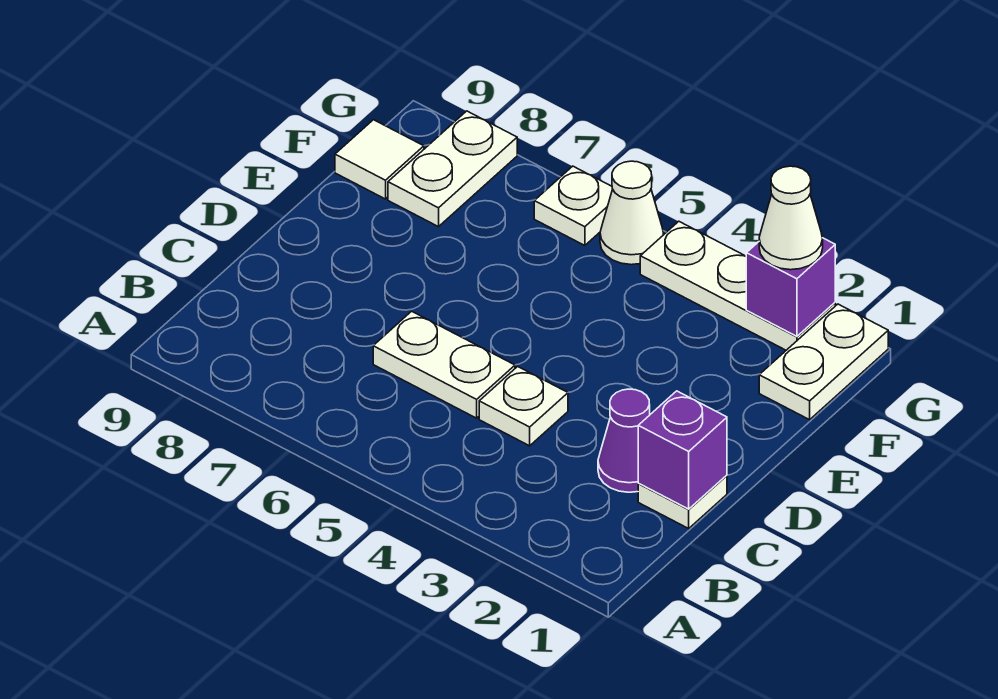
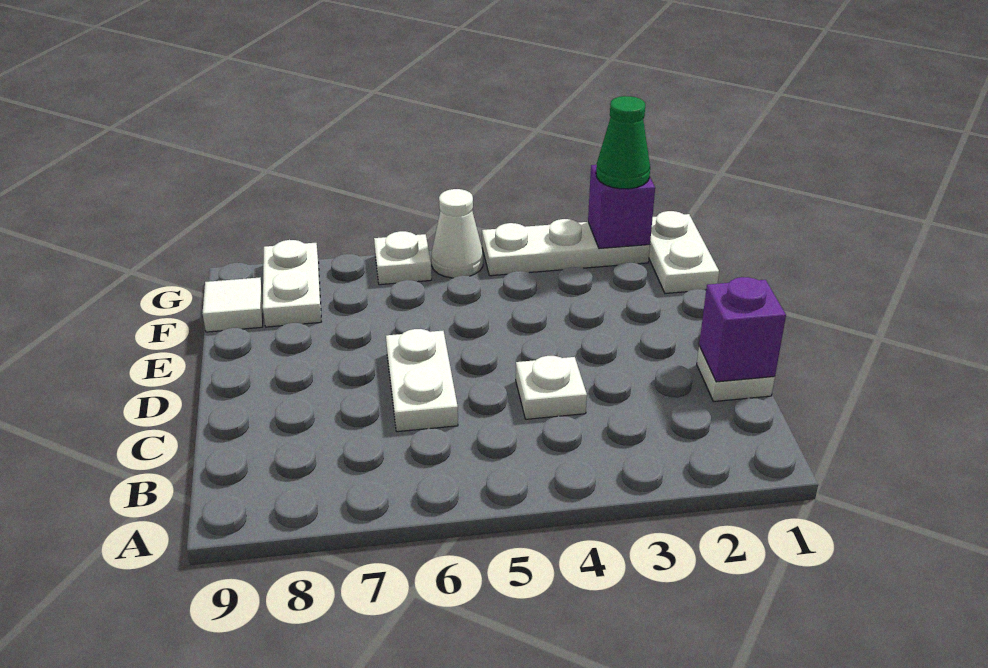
purple cone C2 level 1 -> none
white plate C5:C6 level 1 -> white plate C6:D6 level 1
white cone G2 level 3 -> green cone G2 level 3

